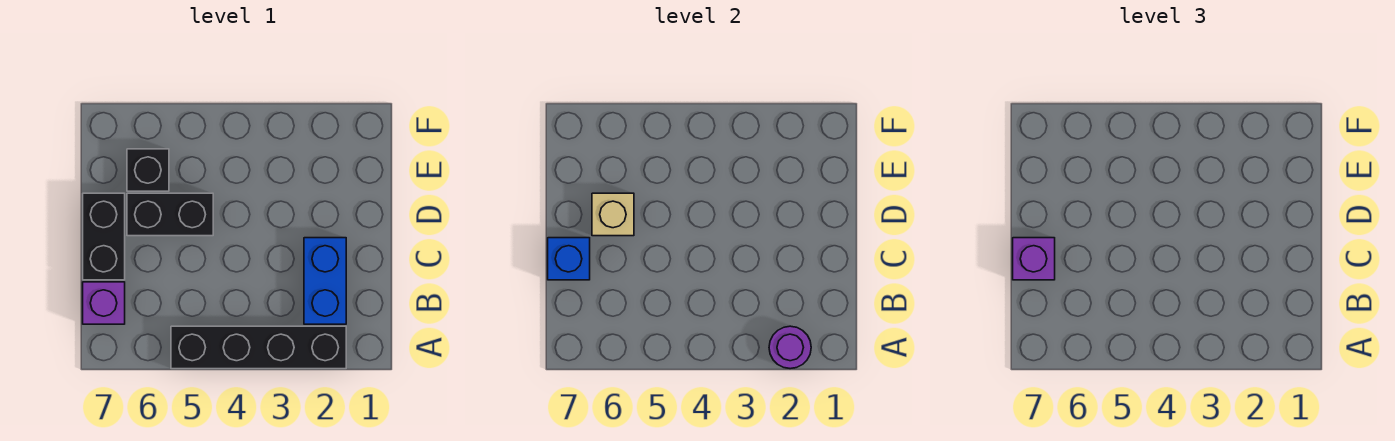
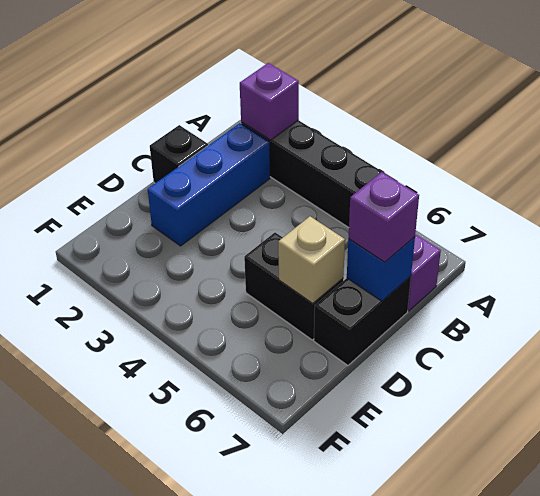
purple round brick A2 level 2 -> purple brick A2 level 2
blue brick B2:C2 level 1 -> blue brick B2:D2 level 1
black brick E6 level 1 -> black brick C1 level 1

